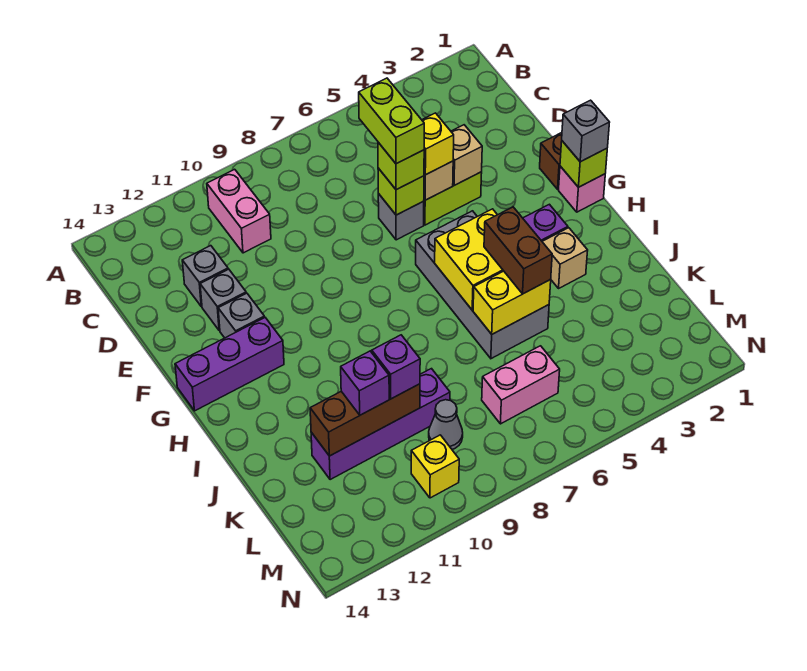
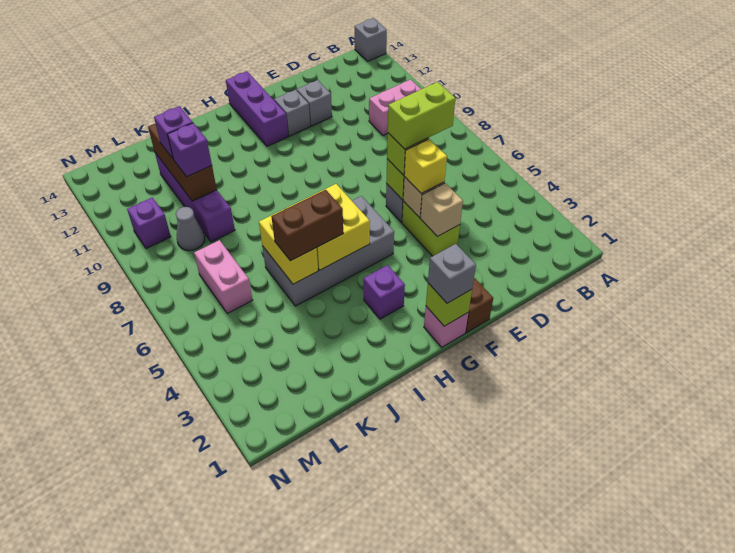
grey brick D12 level 1 -> grey brick A14 level 1
tan brick I3 level 1 -> none
yellow brick M10 level 1 -> purple brick M10 level 1

